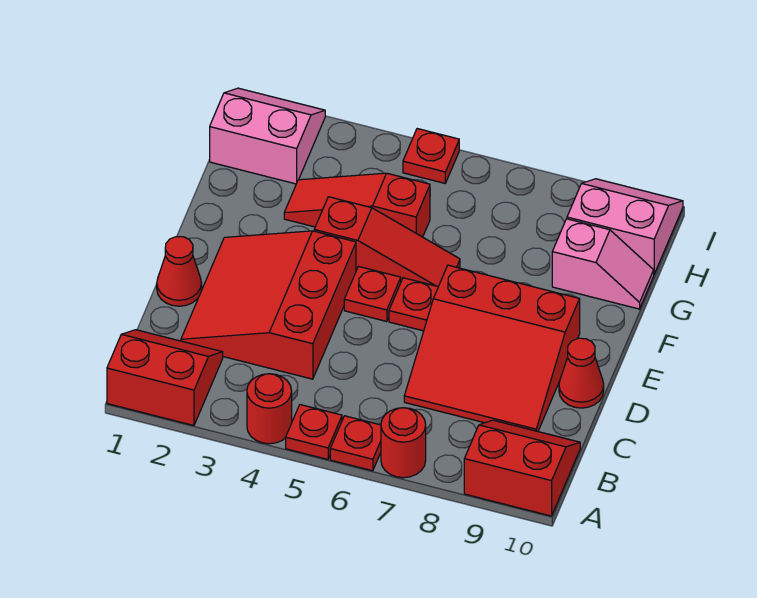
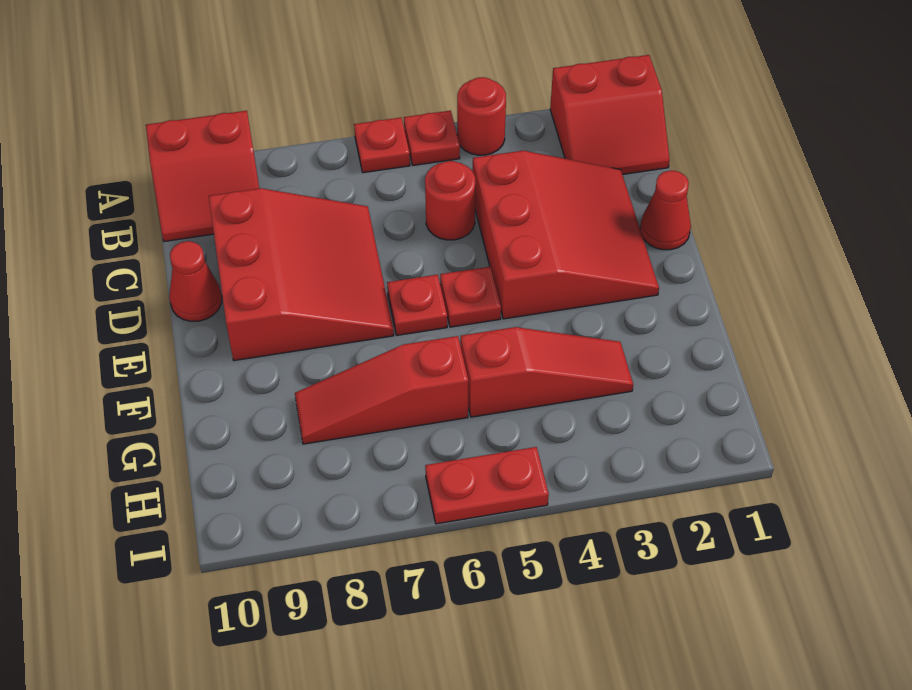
red round brick A7 level 1 -> red round brick C5 level 1
red slope C7:E9 level 1 top E -> red slope C7:E9 level 1 top 9
red slope F4:F6 level 1 top 4 -> red slope G6:G8 level 1 top 6
pink slope G9:G10 level 1 top 9 -> none
pink slope H1:I2 level 1 top H -> none
pink slope H9:I10 level 1 top H -> none
red plate I5 level 1 -> red plate I5:I6 level 1

